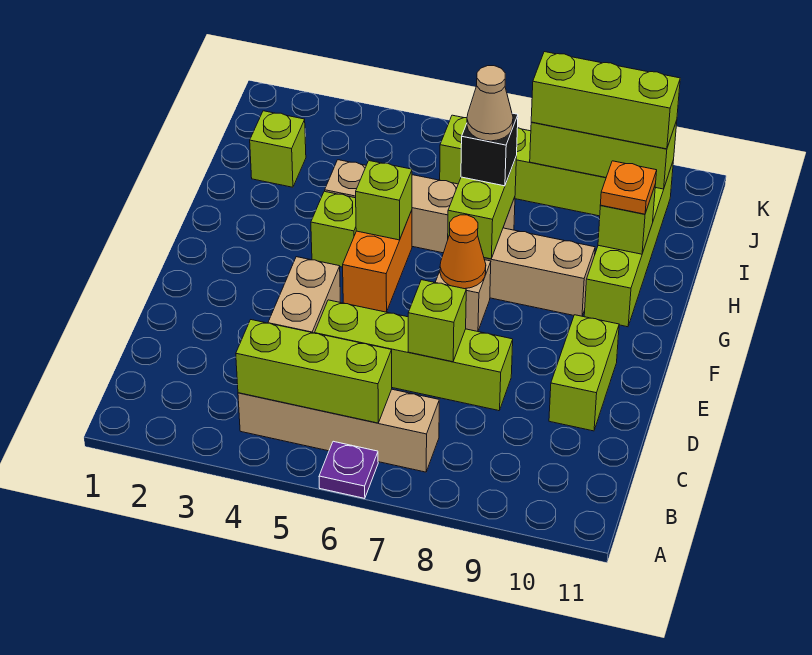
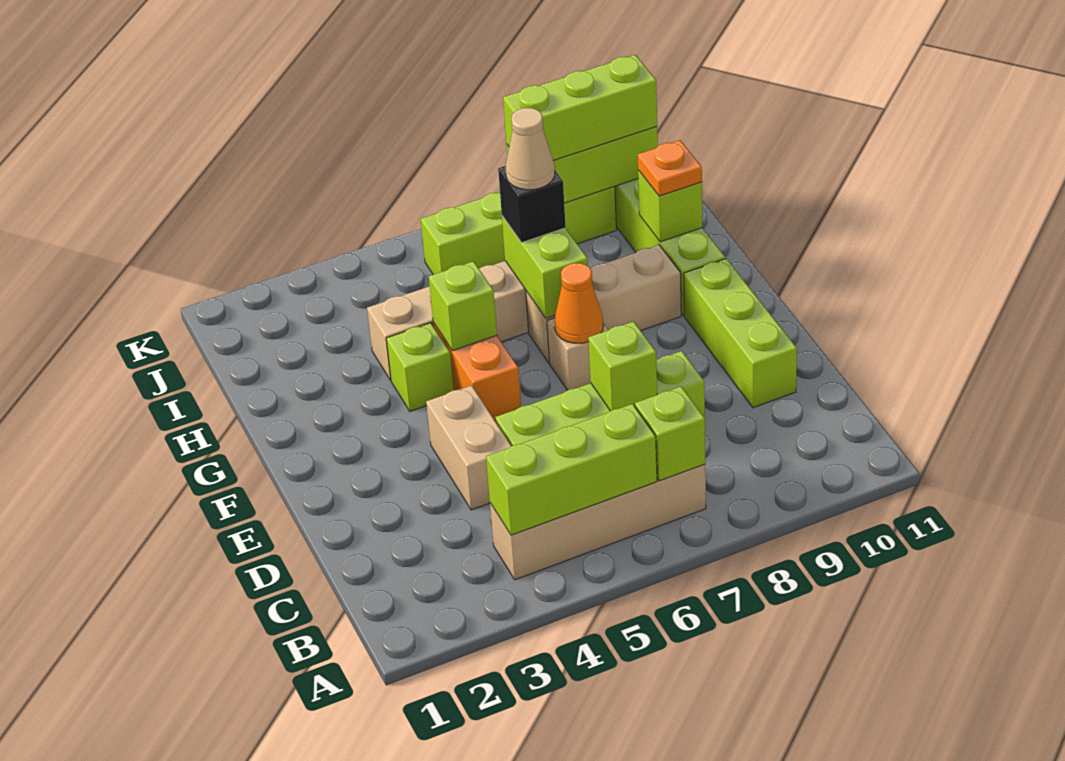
purple plate A6 level 1 -> none
lime brick D10:E10 level 1 -> lime brick D10:F10 level 1
lime brick I2 level 1 -> lime brick B7 level 2

